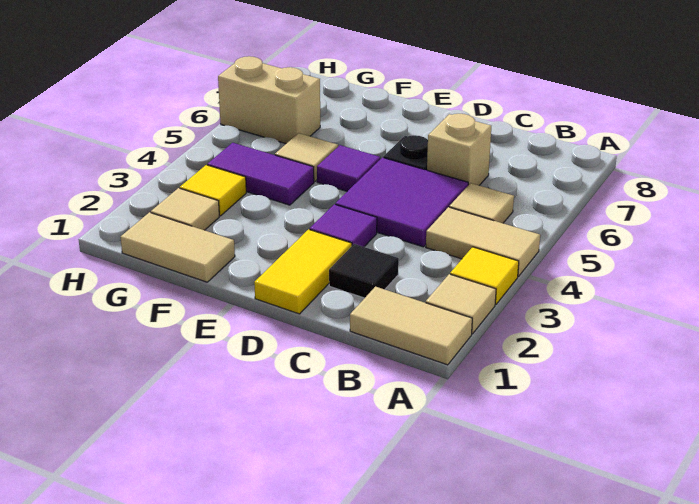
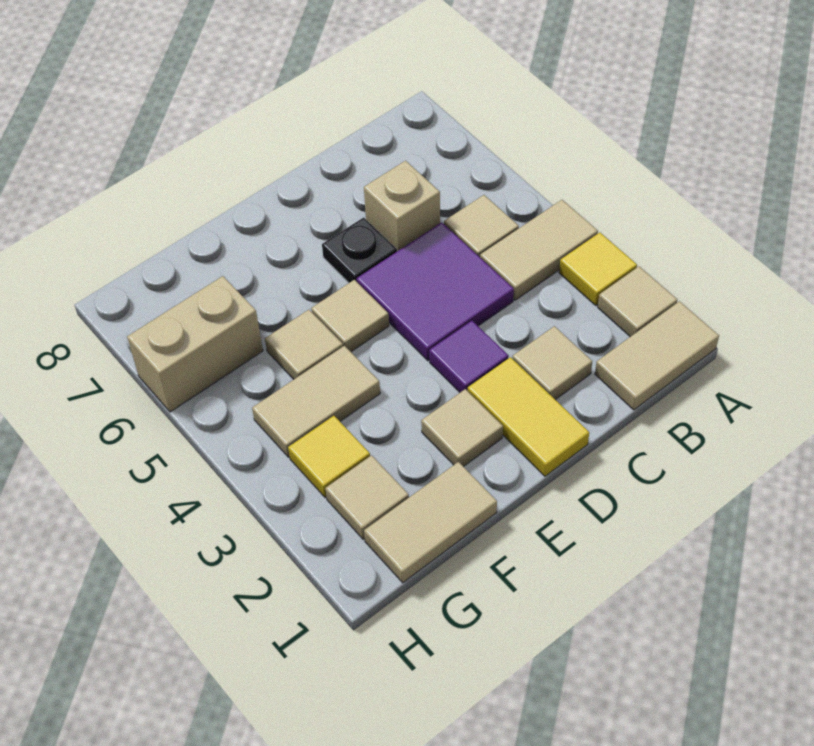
black tile C2 level 1 -> tan tile C2 level 1
none -> tan tile E2 level 1
purple tile E5 level 1 -> tan tile E5 level 1
purple tile F4:G4 level 1 -> tan tile F4:G4 level 1

